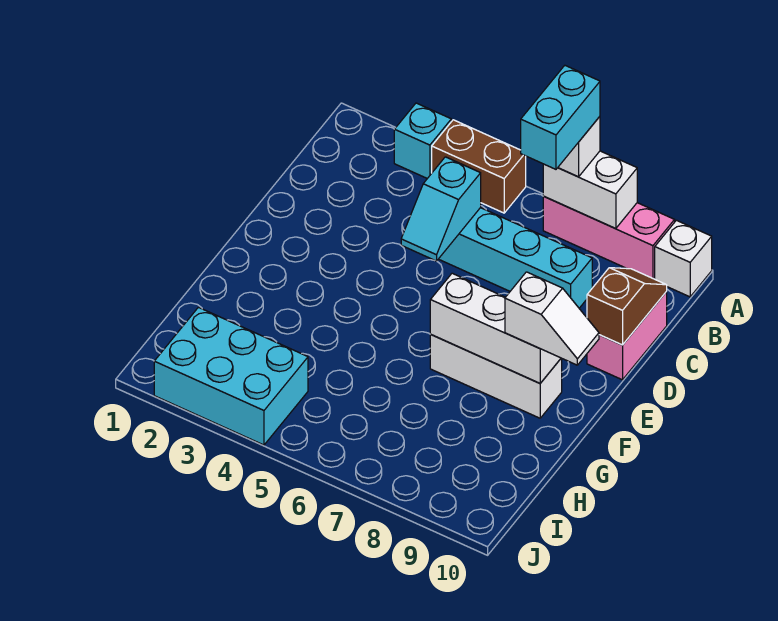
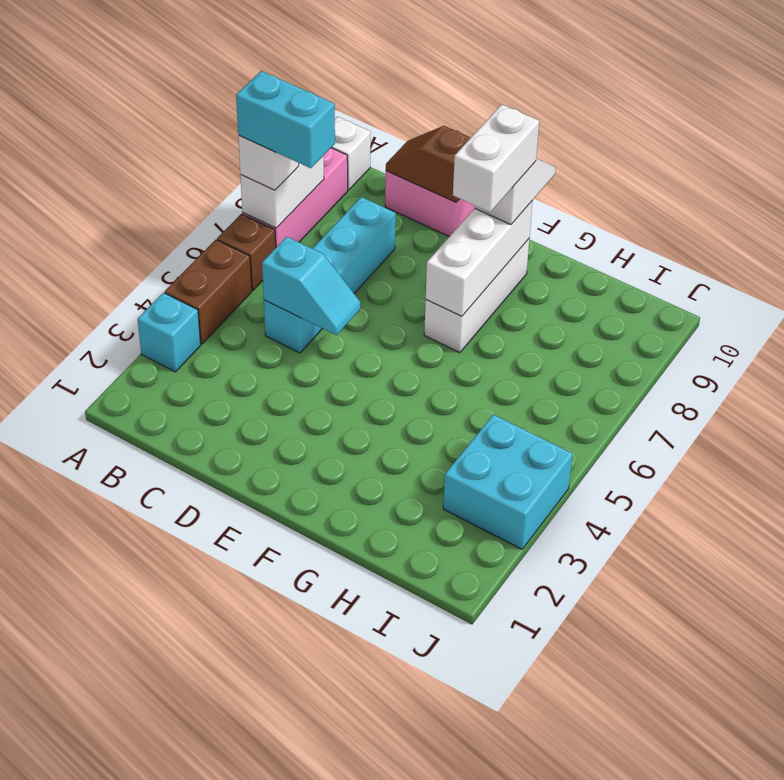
none -> brown brick A6 level 1
none -> white brick F8:F9 level 4
cyan brick I2:J4 level 1 -> cyan brick I3:J4 level 1

